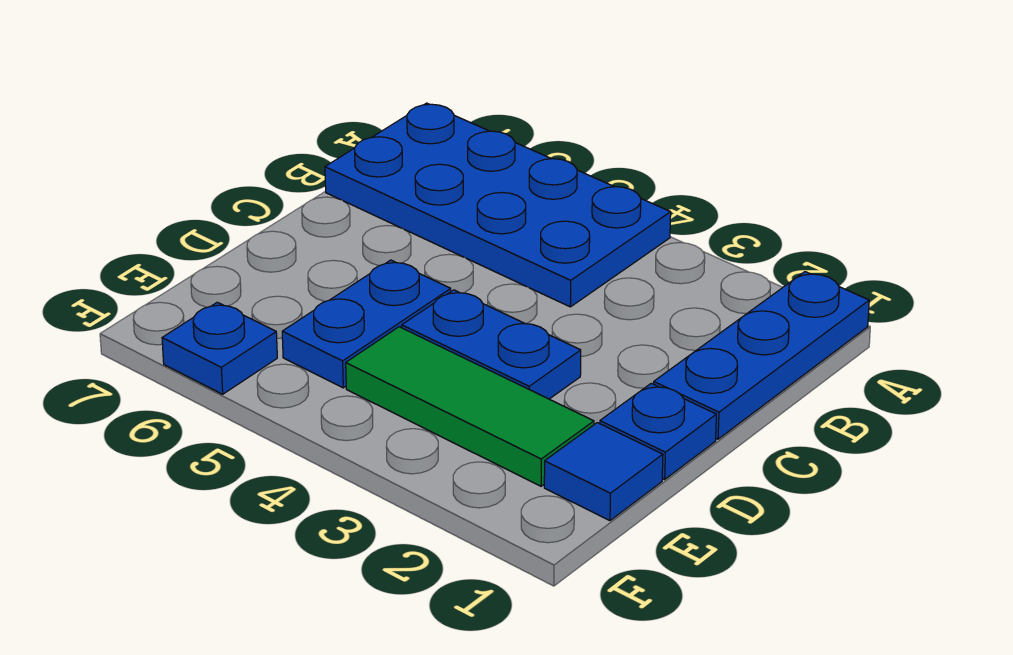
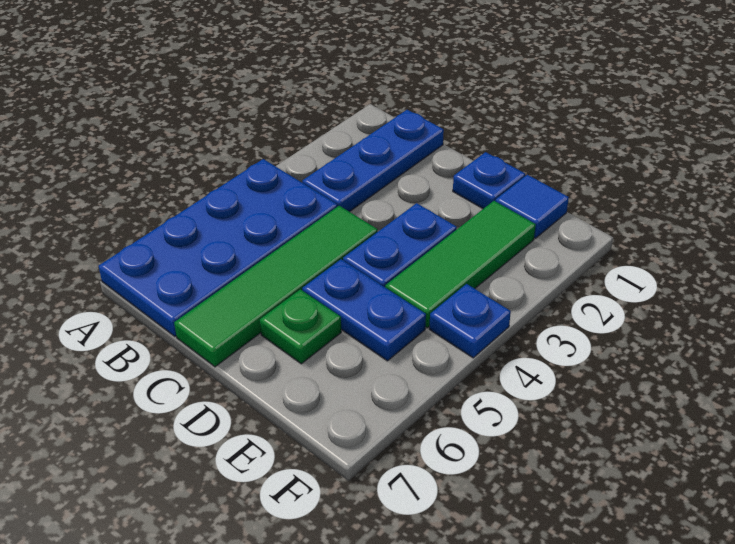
blue plate A1:C1 level 1 -> blue plate B1:B3 level 1
none -> green tile C4:C7 level 1
none -> green plate D6 level 1
blue plate F6 level 1 -> blue plate F4 level 1

